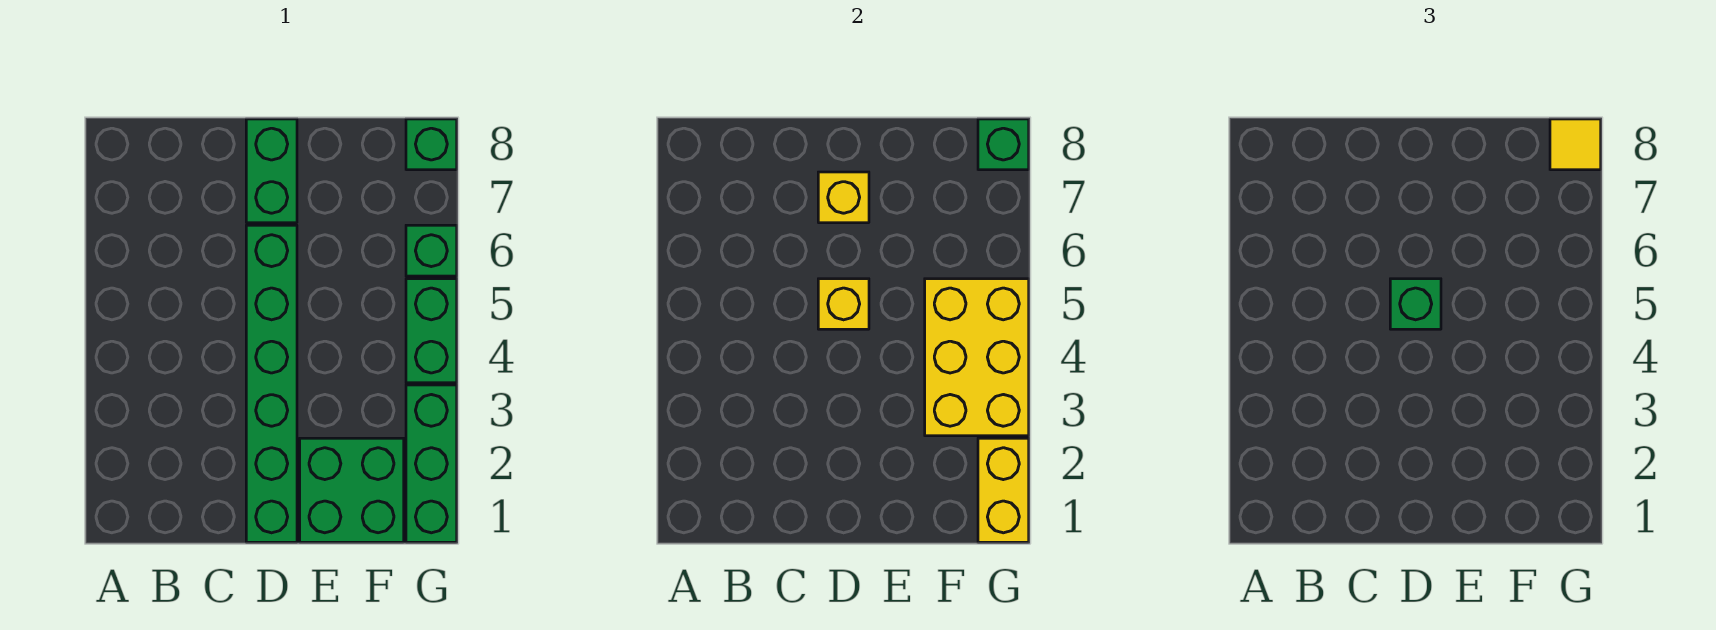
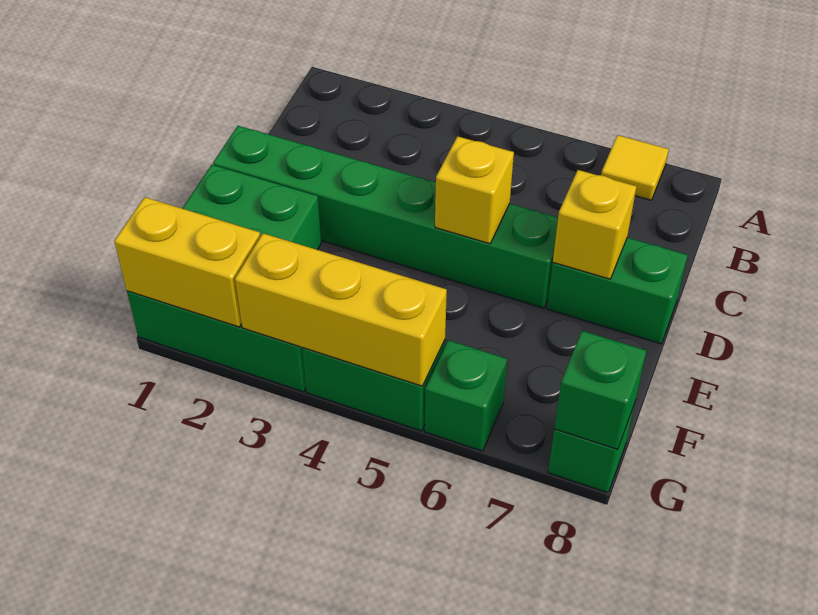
green brick D5 level 3 -> none
yellow brick F3:G5 level 2 -> yellow brick G3:G5 level 2
yellow tile G8 level 3 -> yellow tile A7 level 1

